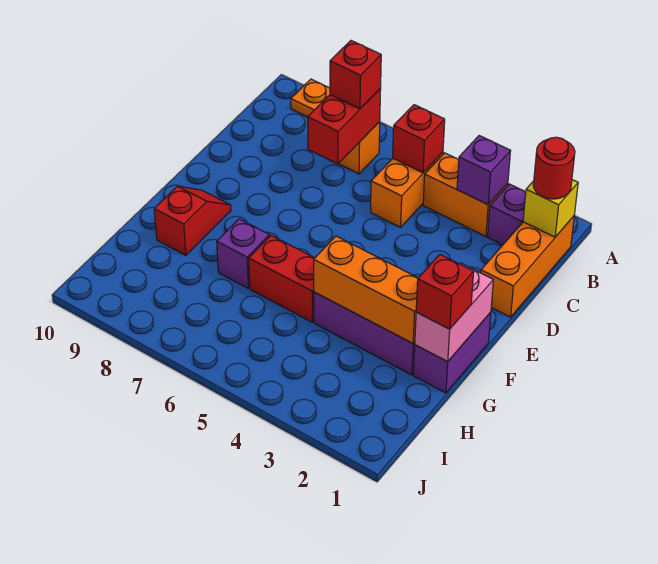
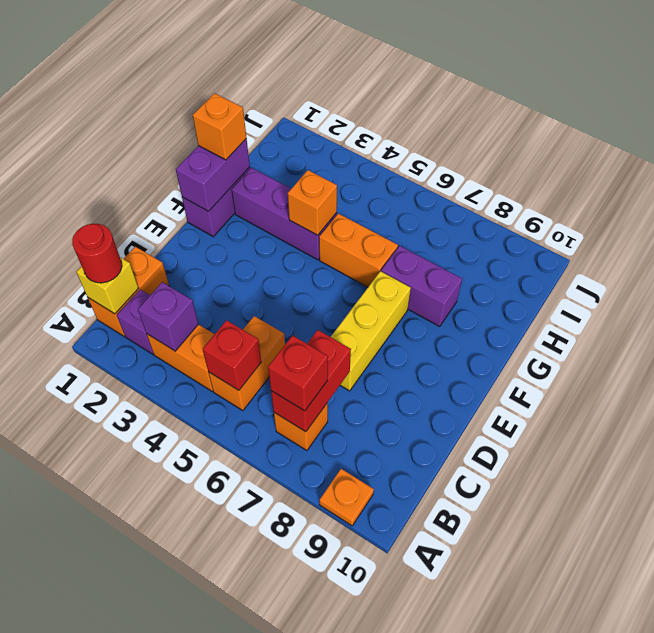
orange brick B1:D1 level 1 -> orange brick B1:C1 level 1
none -> yellow brick D7:F7 level 1
pink brick F1:G1 level 2 -> purple brick F1:G1 level 2
red slope F9:G9 level 1 top G -> none
red brick G1 level 3 -> orange brick G1 level 3
orange brick G2:G4 level 2 -> orange brick G4 level 2
red brick G5:G6 level 1 -> orange brick G5:G6 level 1
purple brick G7 level 1 -> purple brick G7:G8 level 1

